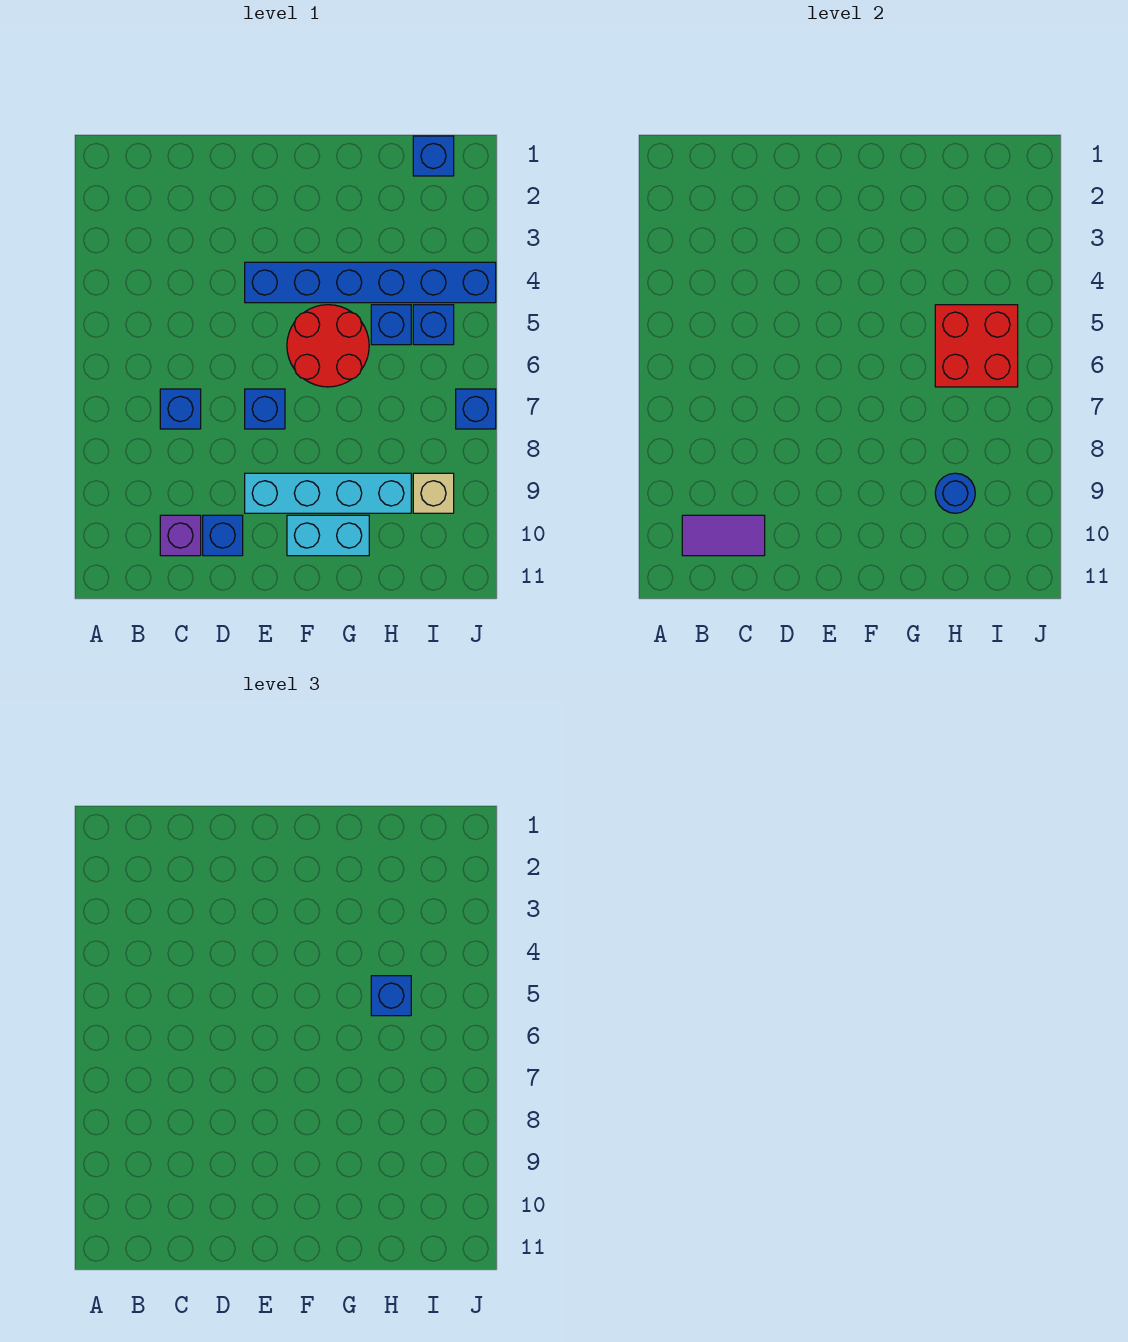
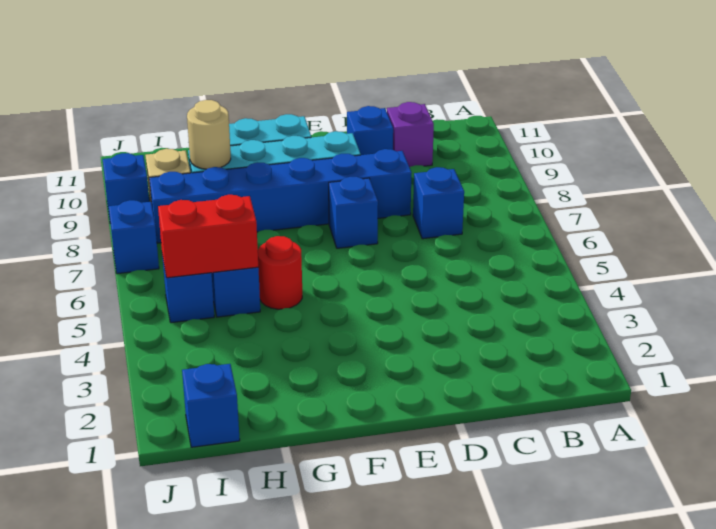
purple tile B10:C10 level 2 -> none
blue brick E4:J4 level 1 -> blue brick D8:I8 level 1
red round brick F5:G6 level 1 -> red round brick G5 level 1
red brick H5:I6 level 2 -> red brick H5:I5 level 2
blue brick H5 level 3 -> blue brick J9 level 1
blue round brick H9 level 2 -> tan round brick H9 level 2

